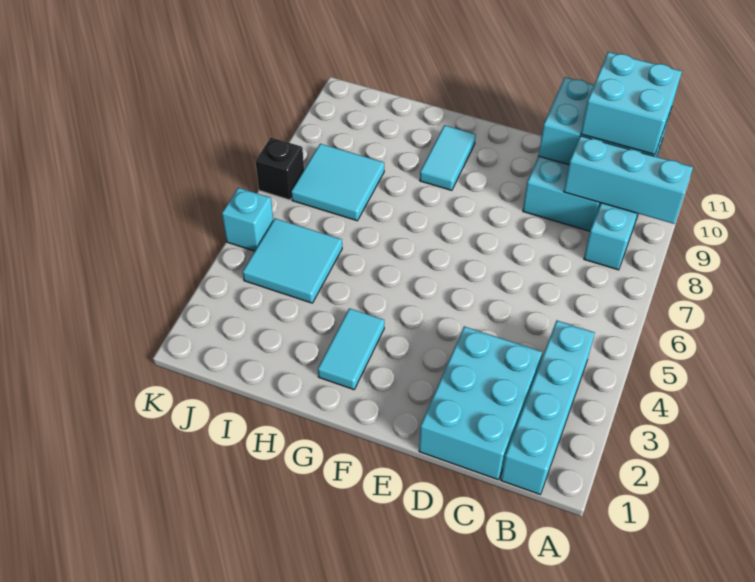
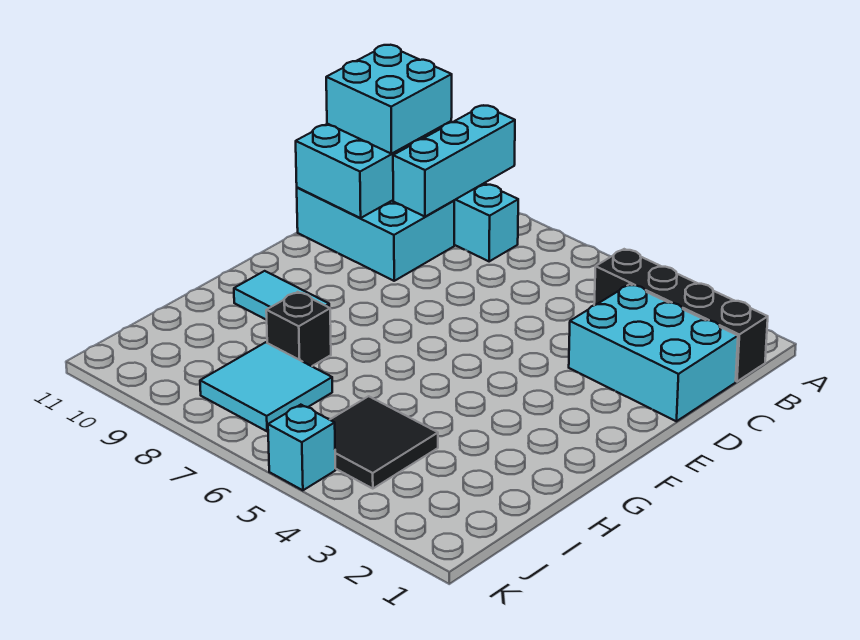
cyan brick B1:B4 level 1 -> black brick B1:B4 level 1
cyan tile G2:G3 level 1 -> none
cyan tile I4:J5 level 1 -> black tile I4:J5 level 1
black brick K7 level 1 -> black brick H8 level 1

